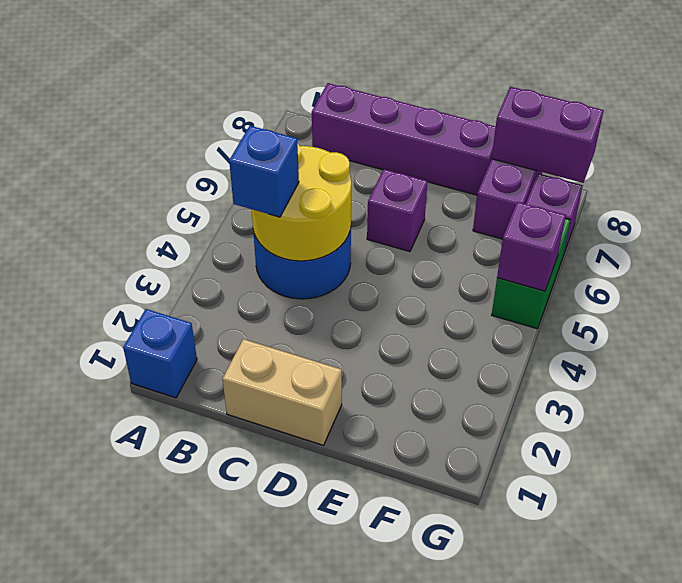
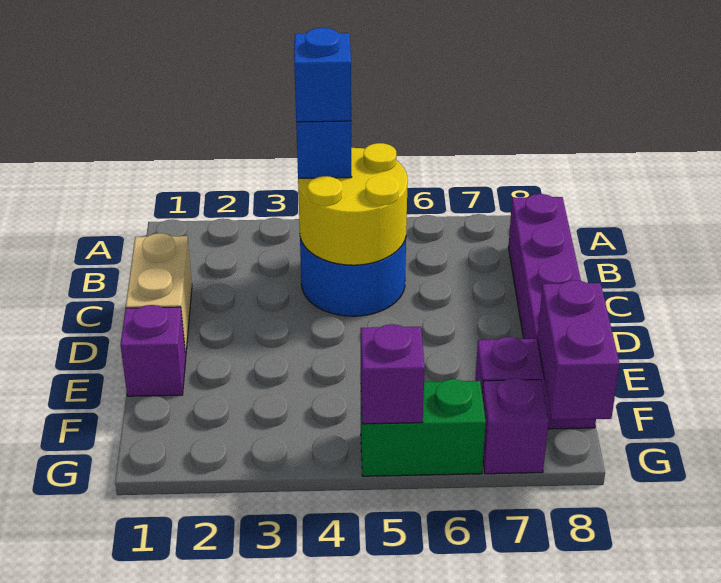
blue brick A1 level 1 -> blue brick B4 level 4
purple brick D6 level 1 -> purple brick E1 level 1

